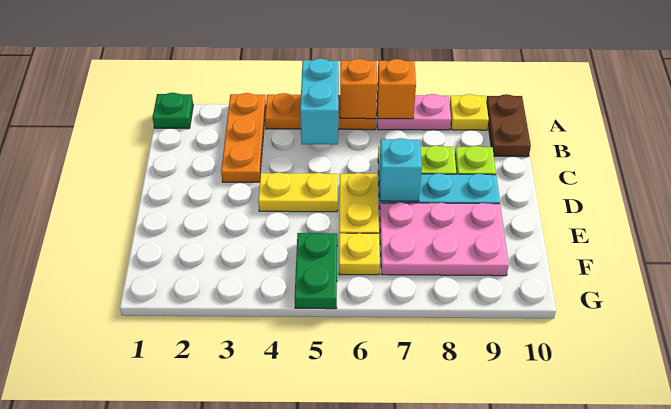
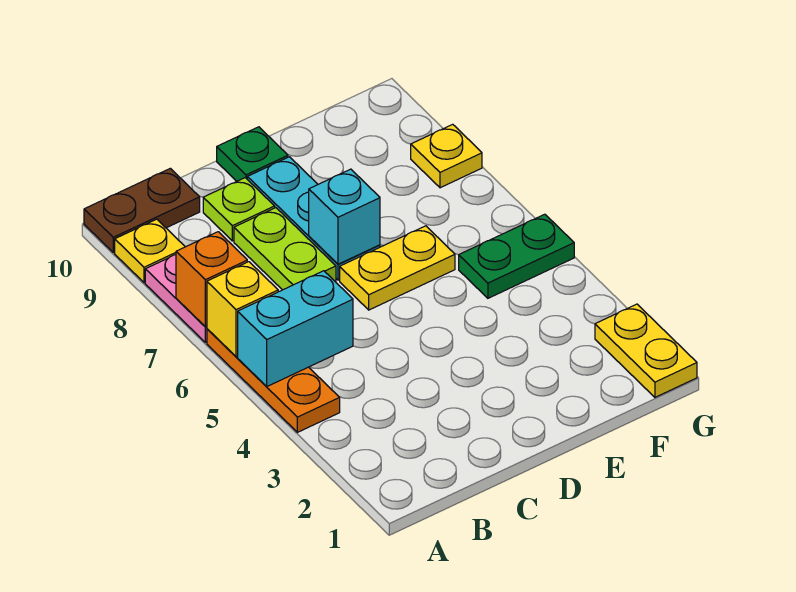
green plate A1 level 1 -> green plate D10 level 1
orange plate A3:C3 level 1 -> none
orange brick A6 level 2 -> yellow brick A6 level 2
yellow plate D4:D5 level 1 -> yellow plate G1:G2 level 1
pink plate E7:F9 level 1 -> none
yellow plate F6 level 1 -> yellow plate G8 level 1

